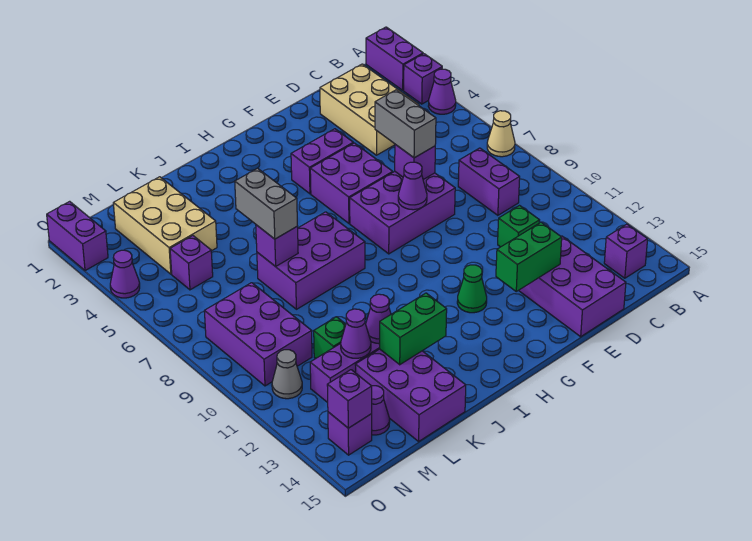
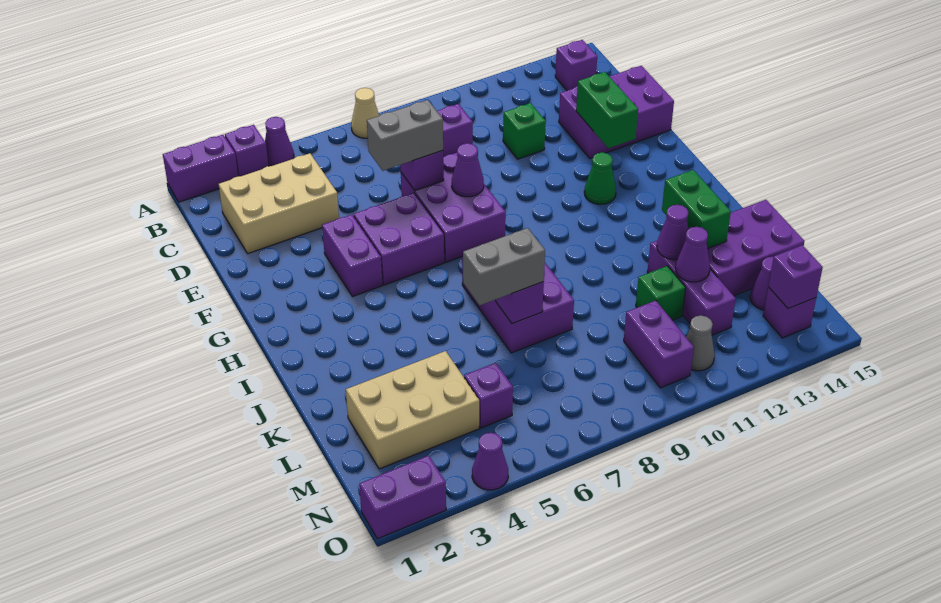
purple brick M8:N10 level 1 -> purple brick M10:N10 level 1

